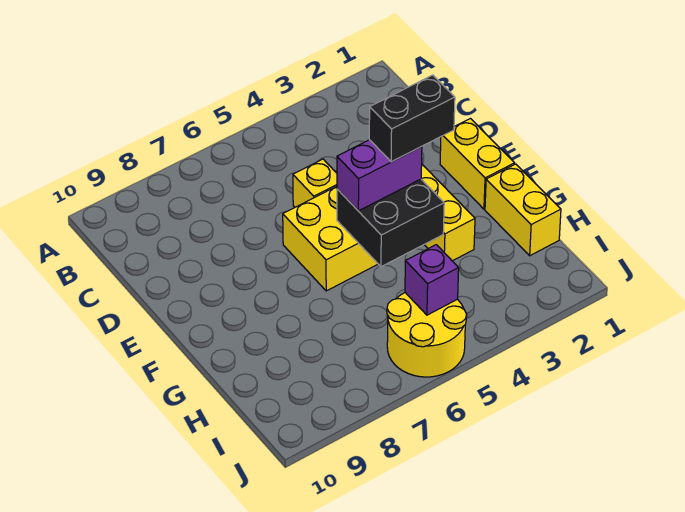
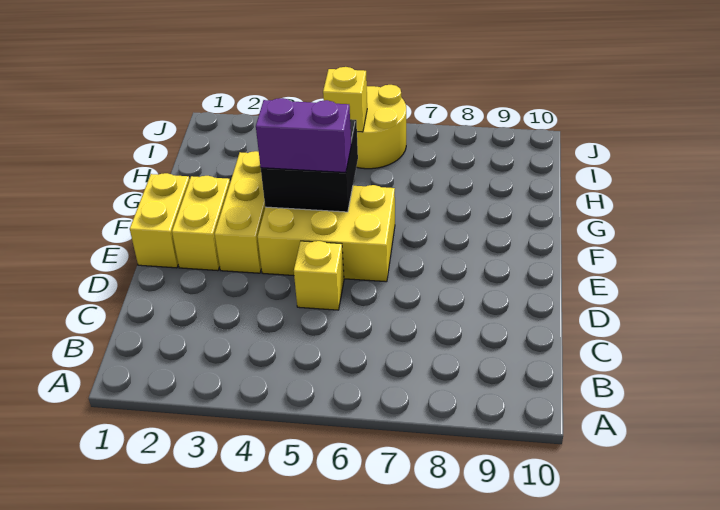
black brick F3:F4 level 4 -> none
yellow brick G1:H1 level 1 -> yellow brick E2:F2 level 1
purple brick I5 level 2 -> yellow brick I5 level 2

